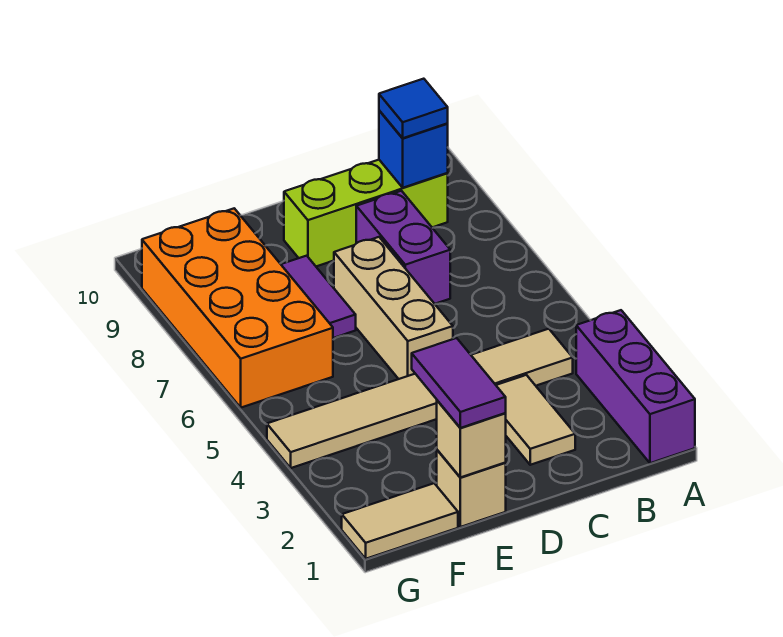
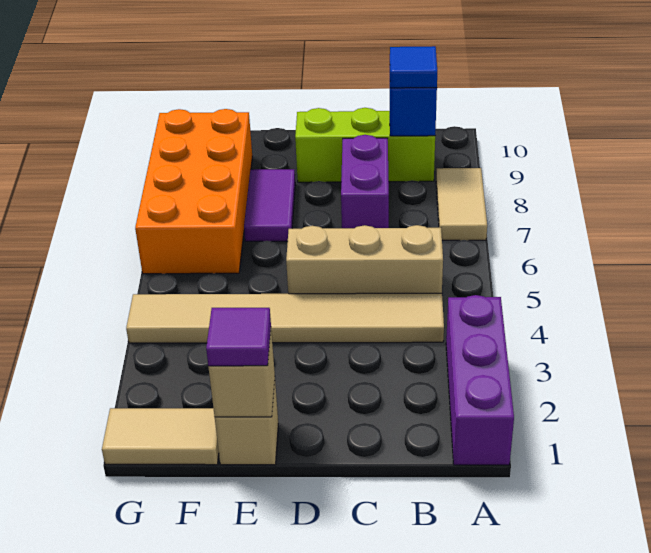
tan tile C2:C3 level 1 -> tan tile A7:A8 level 1
tan brick D5:D7 level 1 -> tan brick B5:D5 level 1
purple tile E1:E2 level 3 -> purple tile E1 level 3

